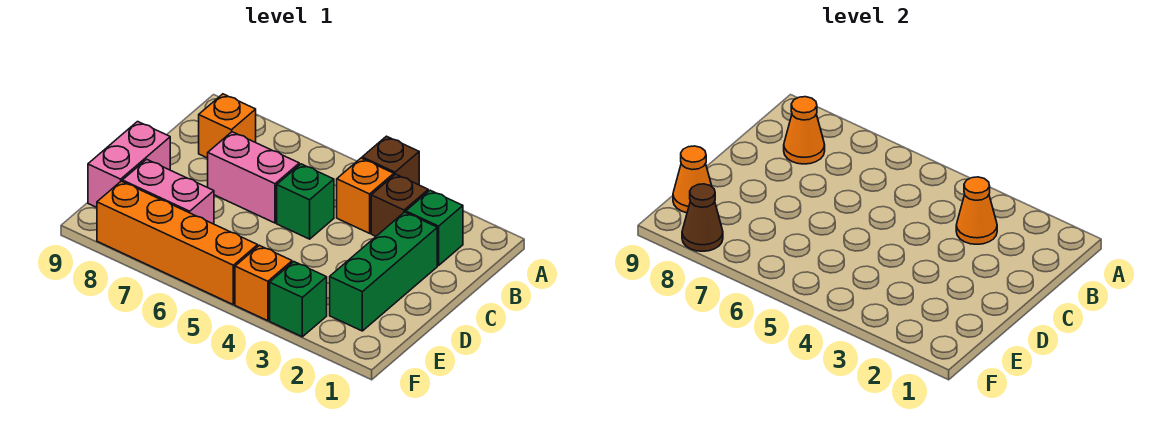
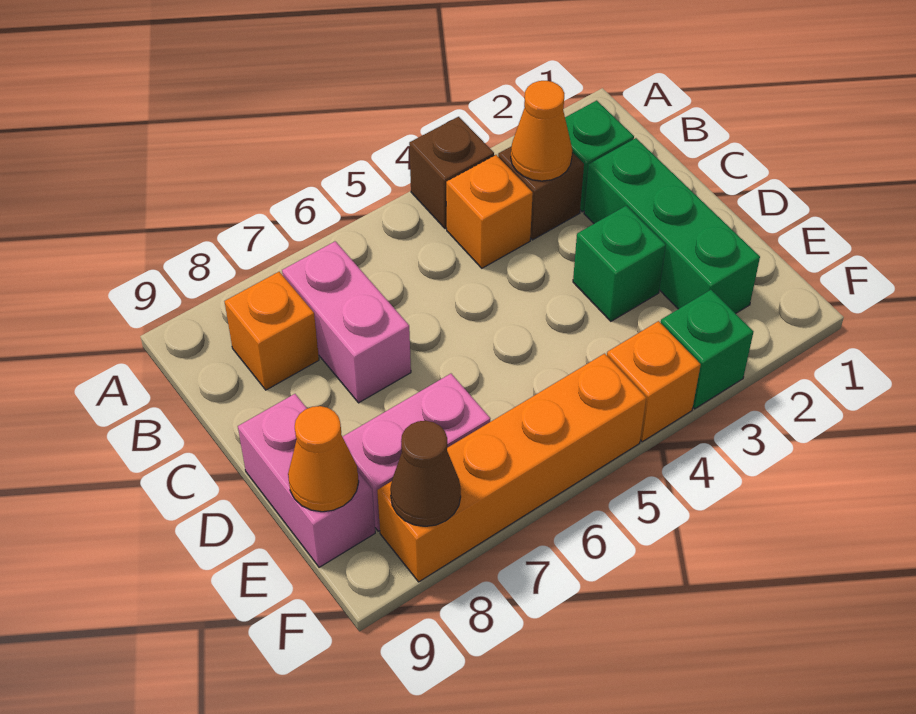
orange cone B8 level 2 -> none
green brick C5 level 1 -> green brick D3 level 1
pink brick C6:C7 level 1 -> pink brick B7:C7 level 1

